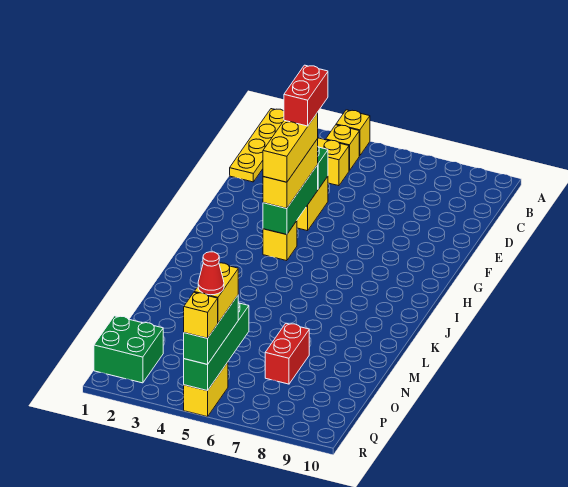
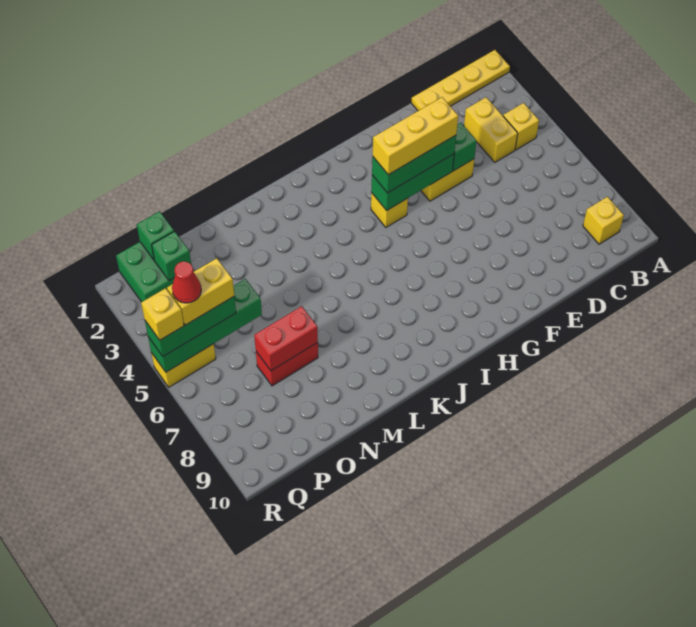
yellow brick A4 level 1 -> yellow brick B9 level 1
red brick E4:F4 level 5 -> red brick N7:O7 level 2
yellow brick F4:H4 level 3 -> green brick F4:H4 level 3
none -> green brick P1 level 2
none -> green brick P2 level 2

